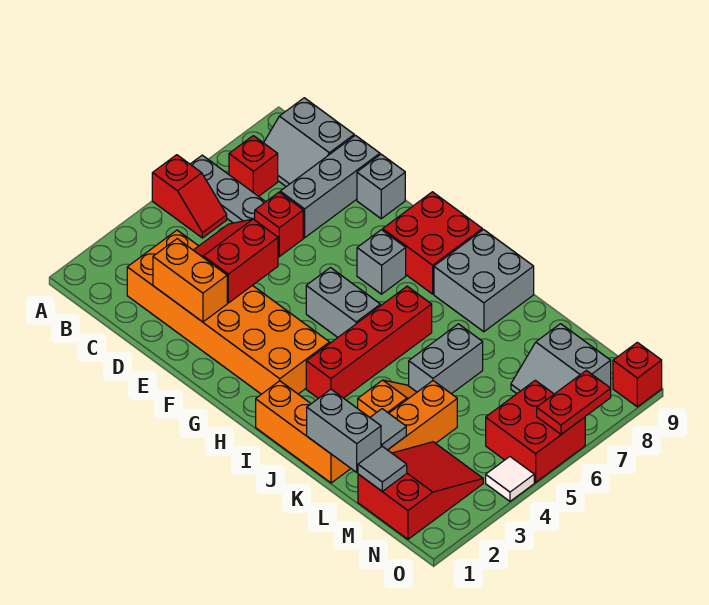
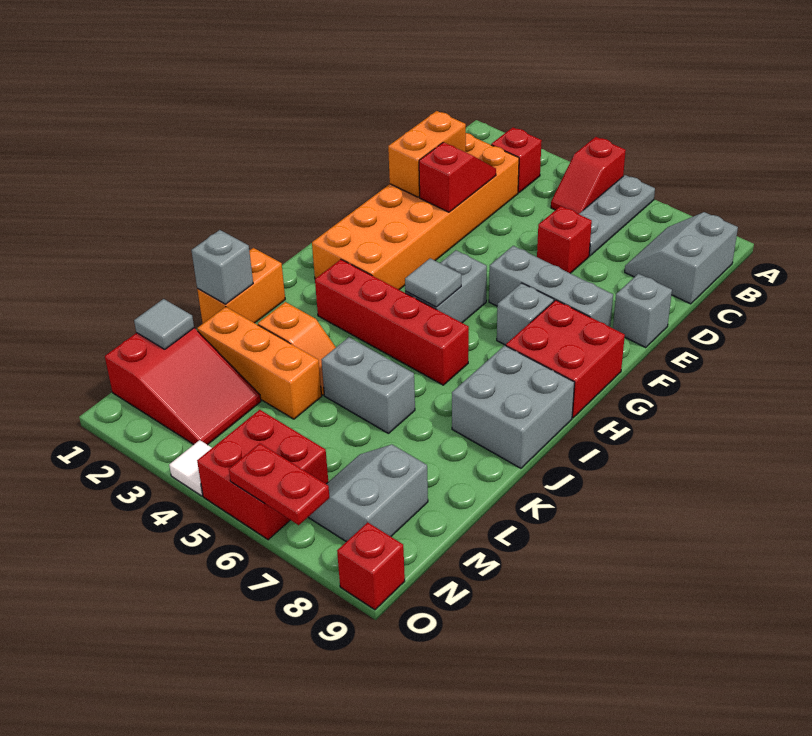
red brick B7 level 1 -> red brick B3 level 1
red slope D3:E4 level 2 top E -> red slope D3:E3 level 2 top E
grey brick D7:D9 level 1 -> grey brick F6:F8 level 1
orange brick I1:K1 level 1 -> orange brick J1:K1 level 1
grey brick K1:L1 level 2 -> grey brick K1 level 2
grey tile L2 level 2 -> grey tile H5 level 2

